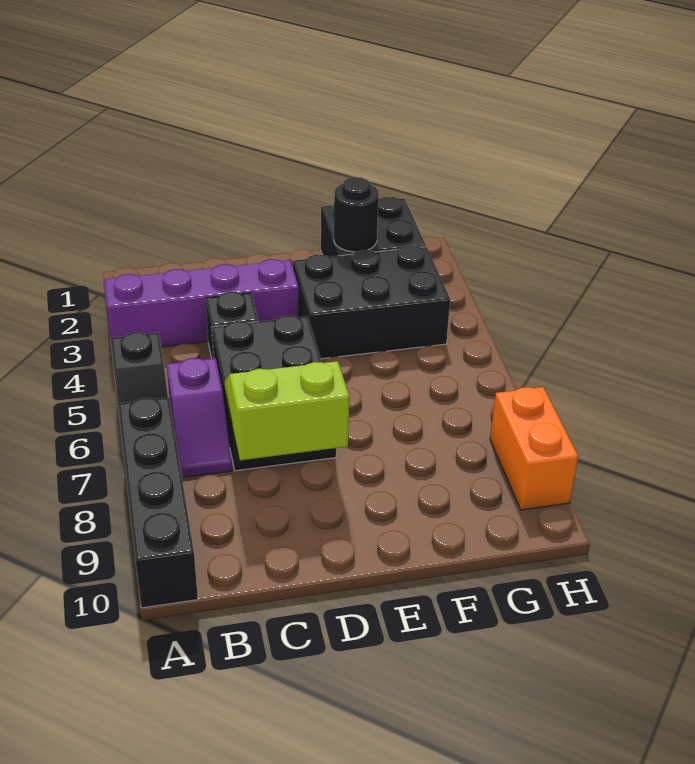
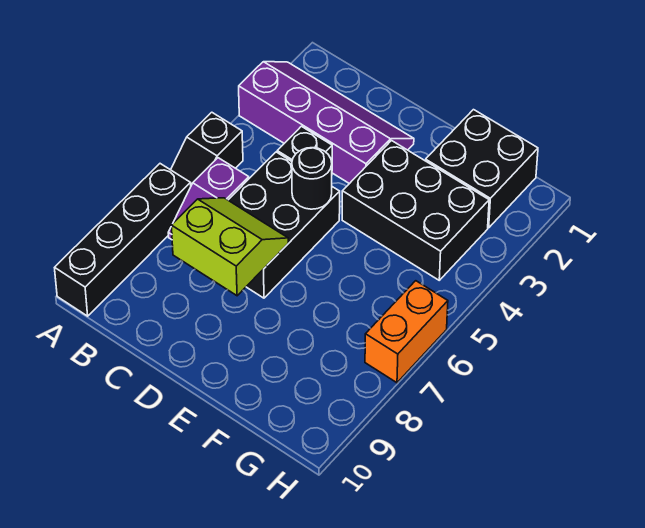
black round brick F2 level 2 -> black round brick D5 level 2
orange brick H8:H9 level 1 -> orange brick H6:H7 level 1

